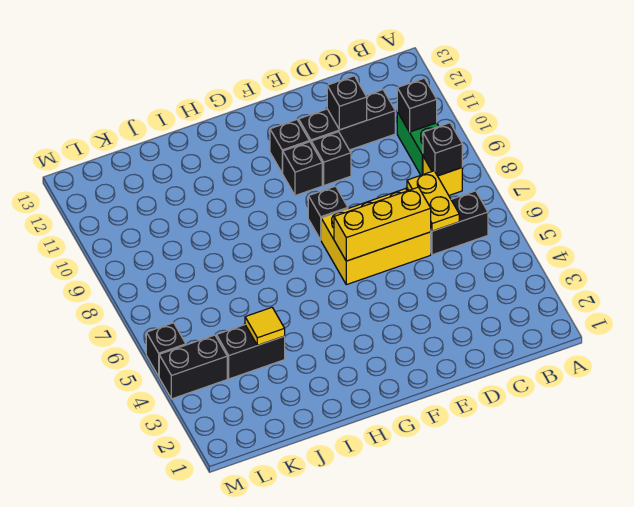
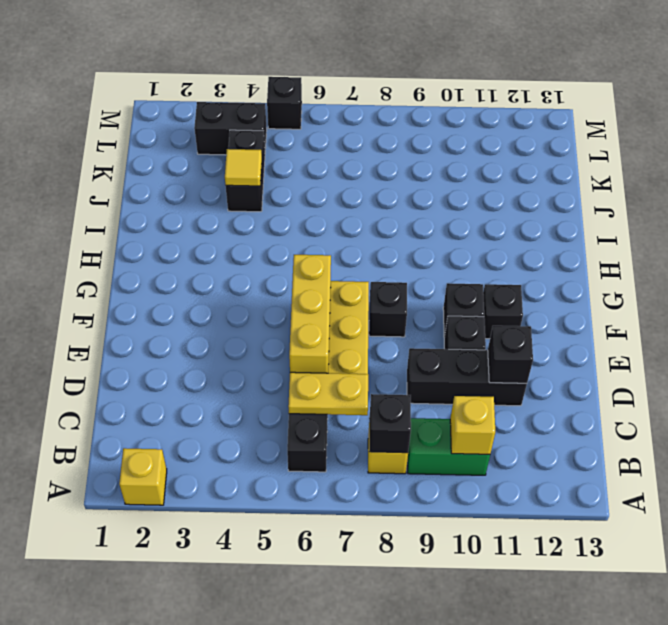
none -> yellow brick A2 level 1
black brick B10 level 2 -> yellow brick B10 level 2
black brick C11:E11 level 1 -> black brick D9:D11 level 1
black brick L4:M4 level 1 -> black brick L3:L4 level 1

